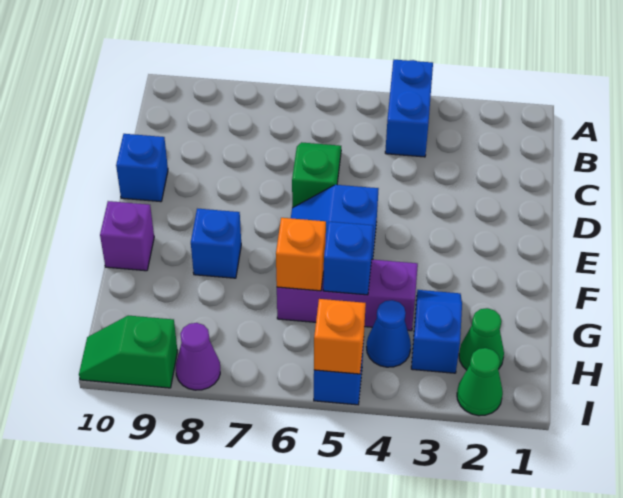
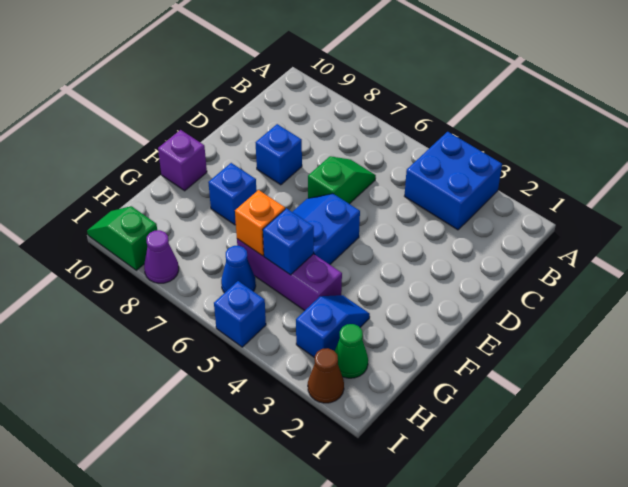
blue brick A4:B4 level 1 -> blue brick A3:B4 level 1
blue brick D10 level 1 -> blue brick D8 level 1
blue cone H4 level 1 -> blue cone H6 level 1
green cone I2 level 1 -> brown cone I2 level 1
orange brick I5 level 2 -> none

